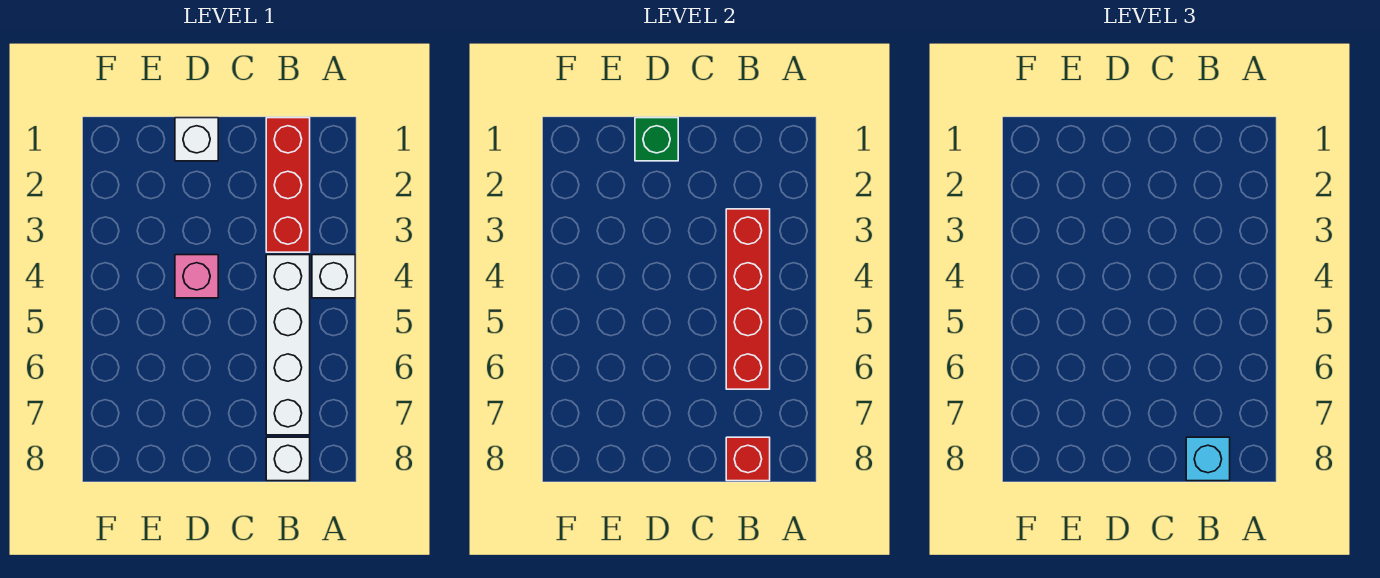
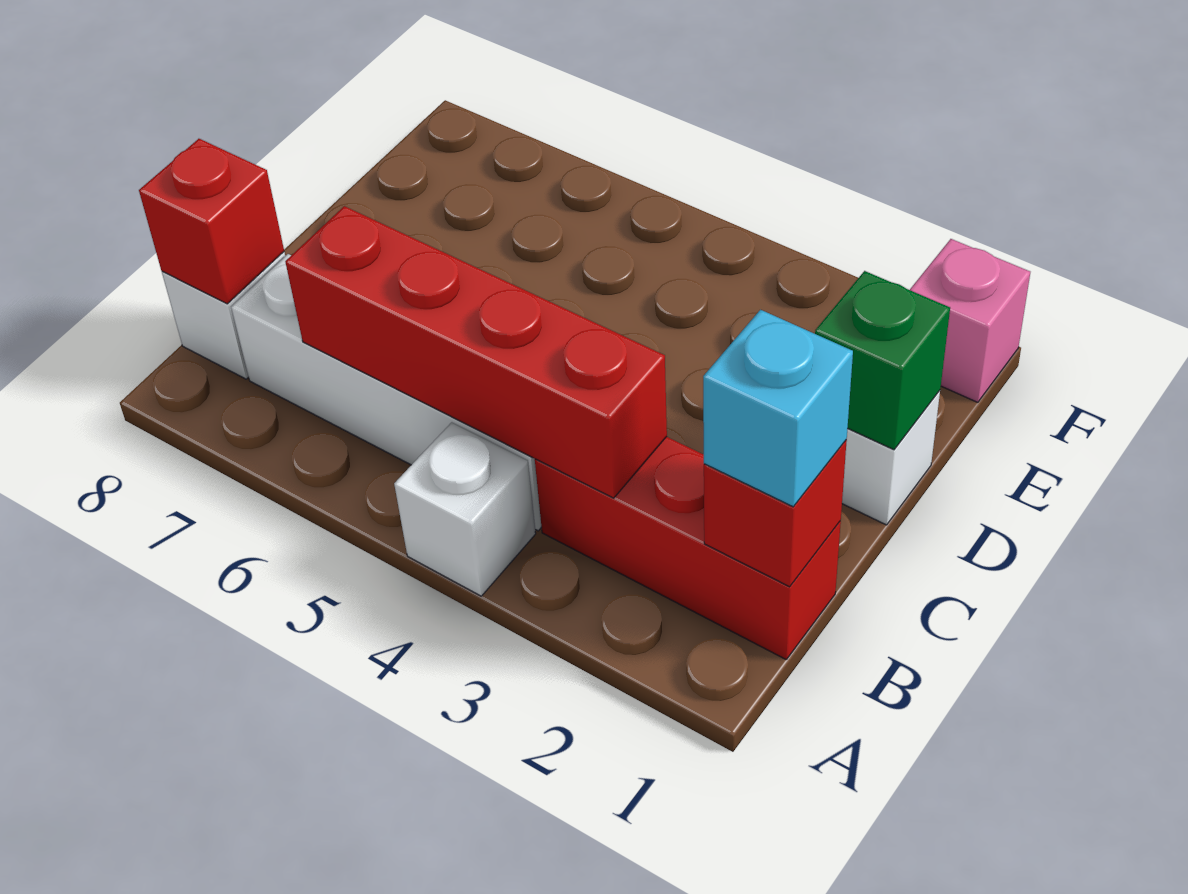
none -> red brick B1 level 2
cyan brick B8 level 3 -> cyan brick B1 level 3
pink brick D4 level 1 -> pink brick F1 level 1

